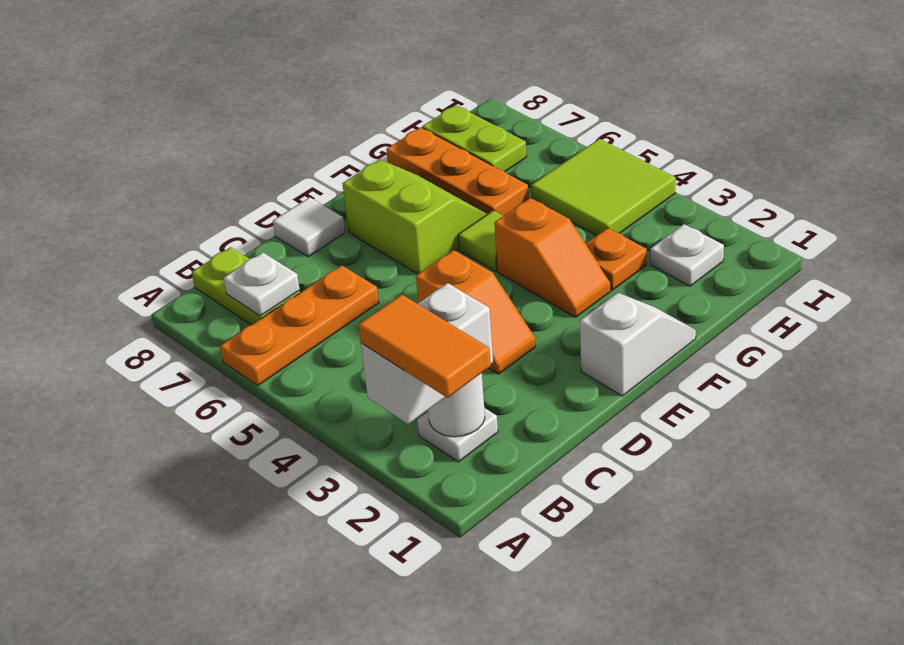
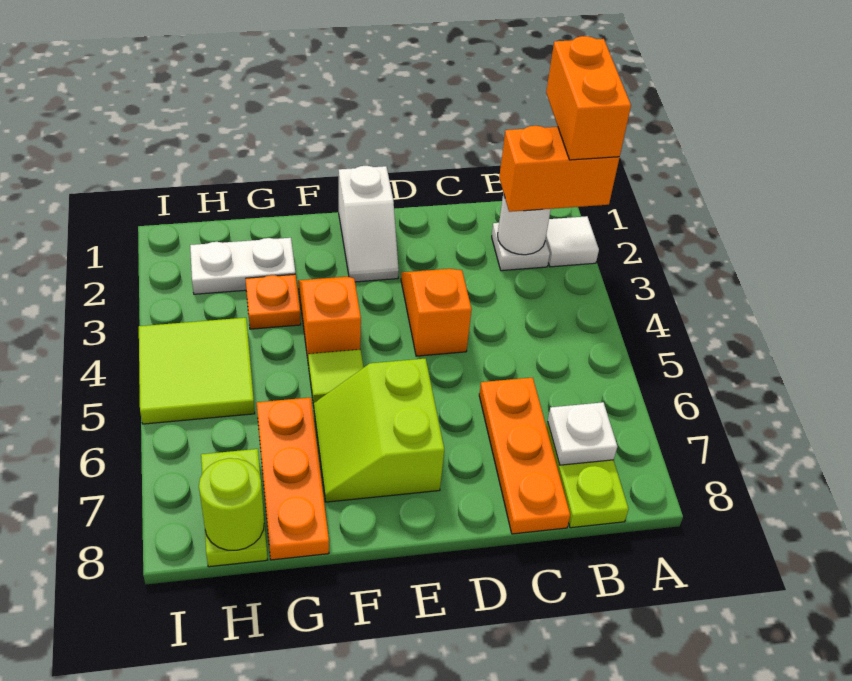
orange tile A1:A2 level 4 -> orange brick A1:A2 level 4
white brick A2:B2 level 3 -> orange brick A2:B2 level 3
orange plate A6:C6 level 1 -> orange plate C6:C8 level 1
white tile D8 level 1 -> white tile A2 level 1
white slope E1:F1 level 1 top E -> white slope E1:E2 level 1 top 1
white plate H2 level 1 -> white plate G2:H2 level 1
none -> lime round brick H8 level 2

